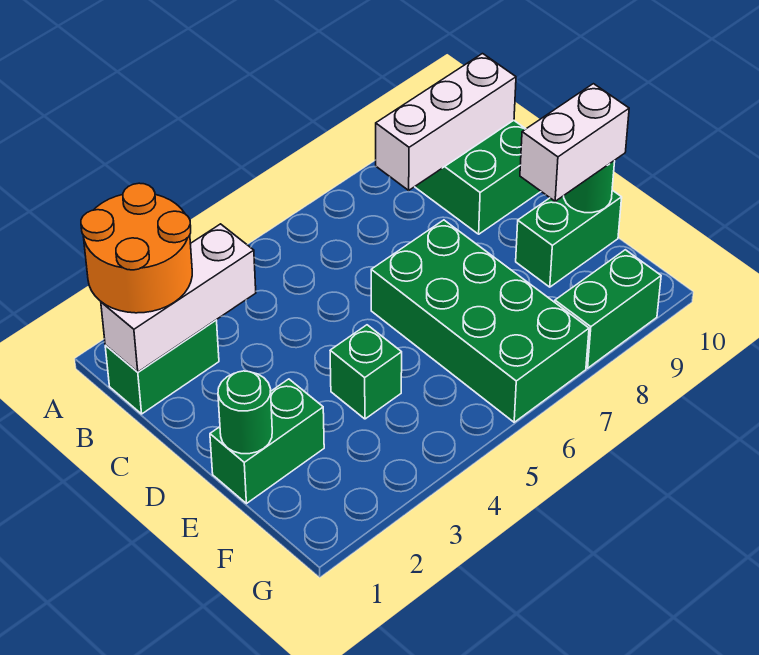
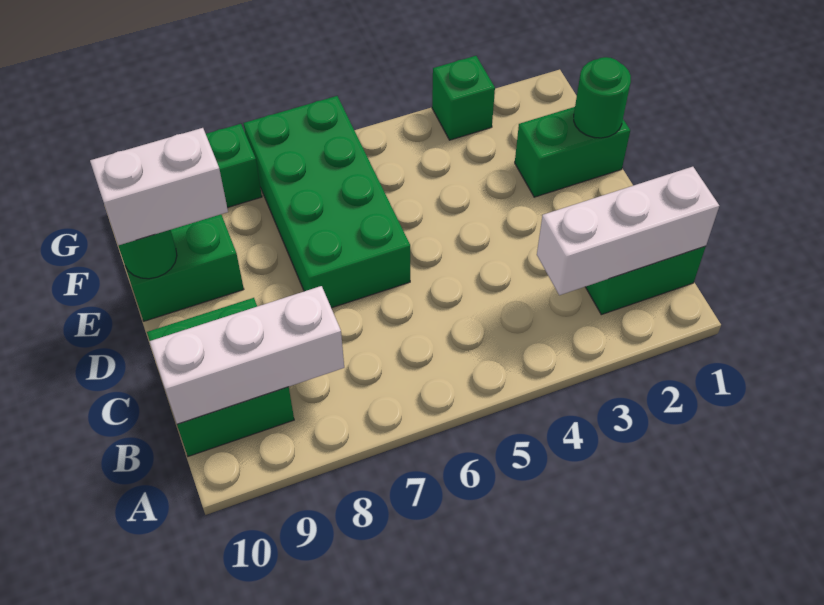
orange round brick A1:B2 level 3 -> none
green brick E4 level 1 -> green brick G3 level 1

